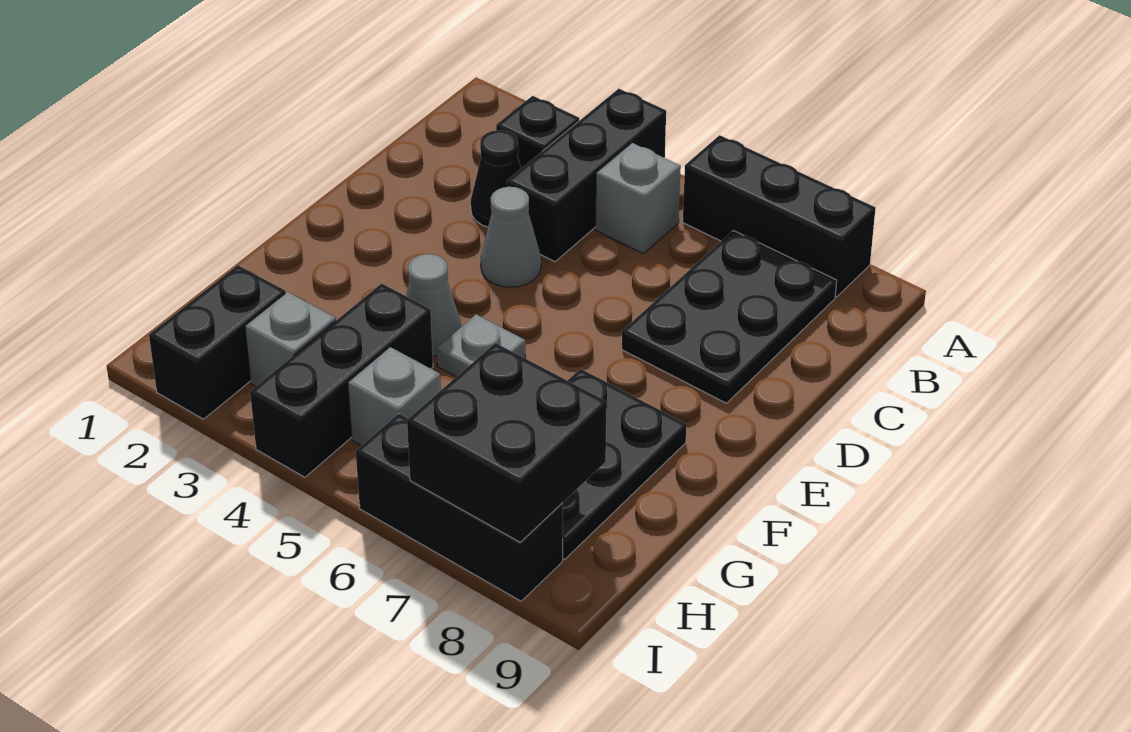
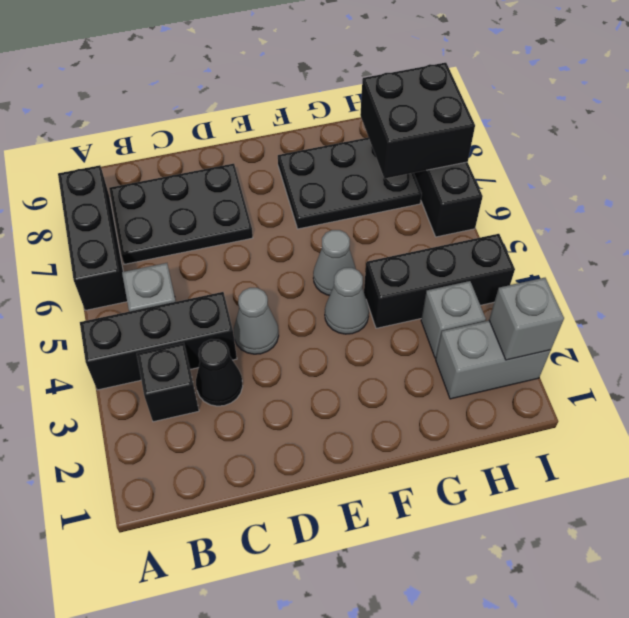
grey plate F5 level 1 -> grey cone F5 level 1
black brick H2:I2 level 1 -> grey brick H2:I2 level 1
grey brick H5 level 1 -> grey brick I2 level 2

